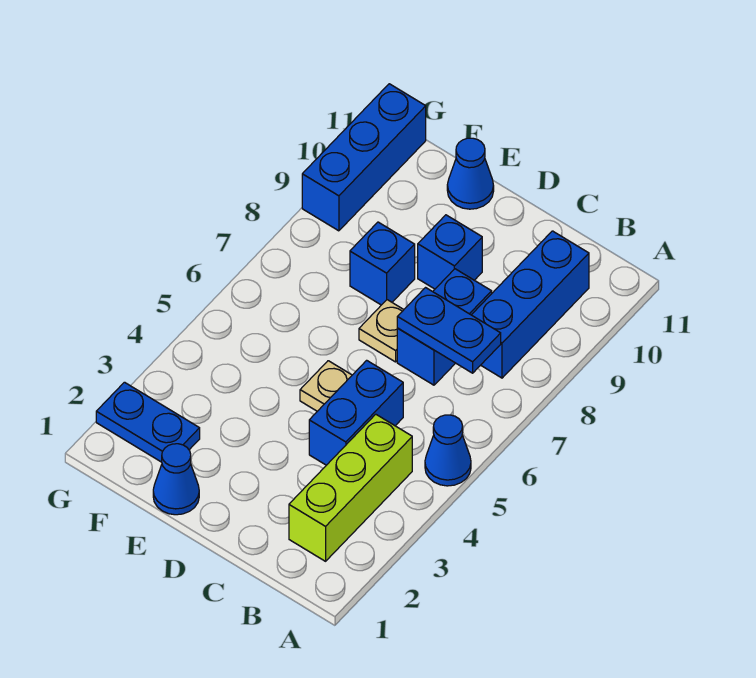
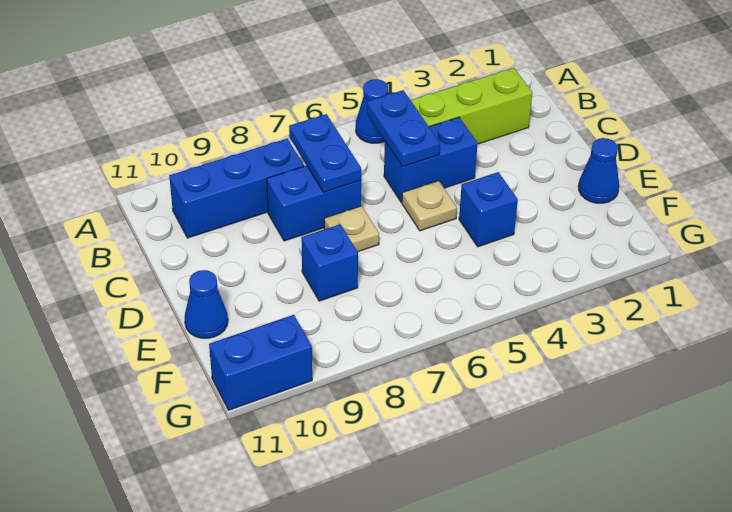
blue brick D9 level 1 -> blue brick E4 level 1
blue plate F2:G2 level 1 -> blue plate B5:C5 level 2
blue brick G9:G11 level 1 -> blue brick G10:G11 level 1

